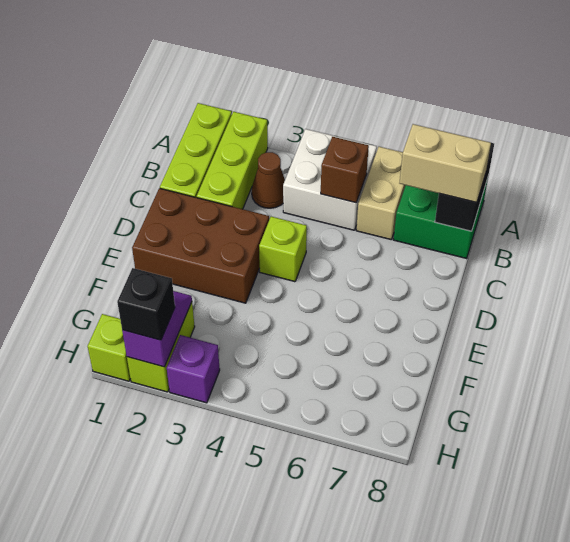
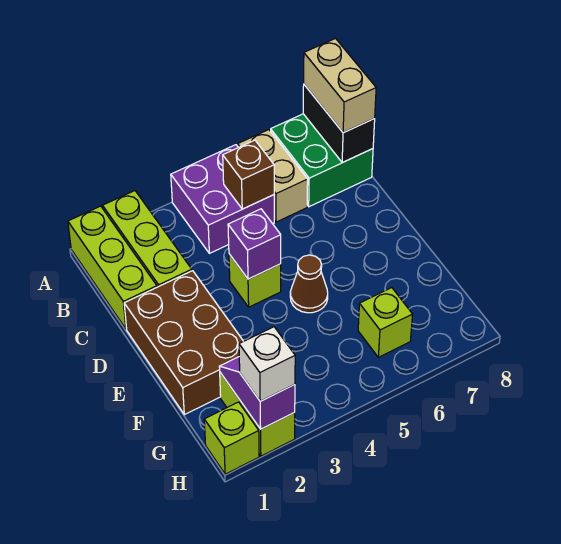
white brick A4:B5 level 1 -> purple brick A4:B5 level 1
brown cone B3 level 1 -> brown cone E5 level 1
tan brick B7:B8 level 3 -> tan brick A8:B8 level 3
brown brick D1:E3 level 1 -> brown brick D1:F2 level 1
none -> lime brick G6 level 1
black brick H2 level 3 -> white brick H2 level 3
purple brick H3 level 1 -> purple brick D4 level 2

